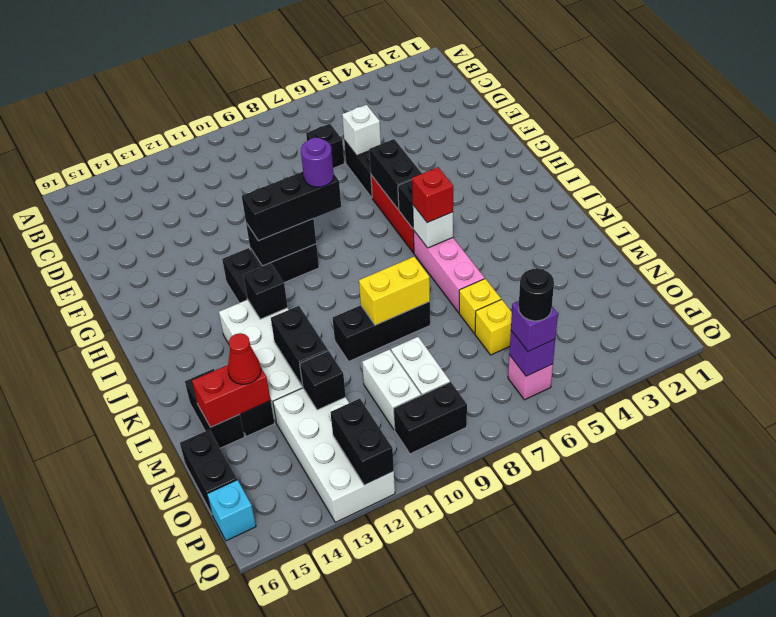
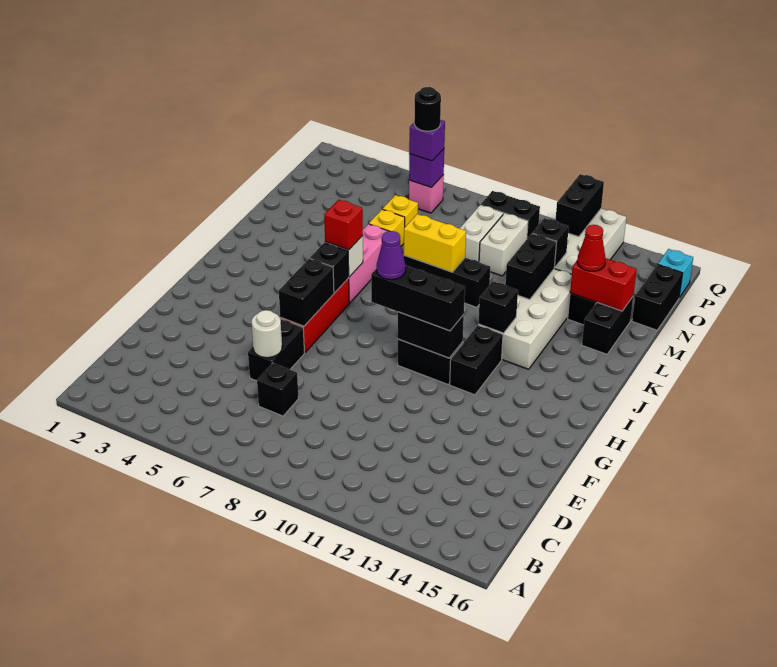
white brick E6 level 2 -> white round brick E6 level 2
purple round brick H9 level 4 -> purple cone H9 level 4

